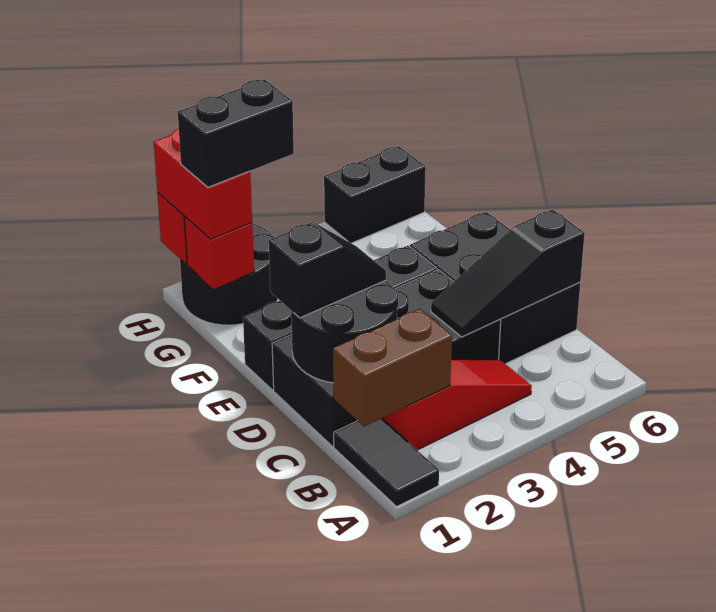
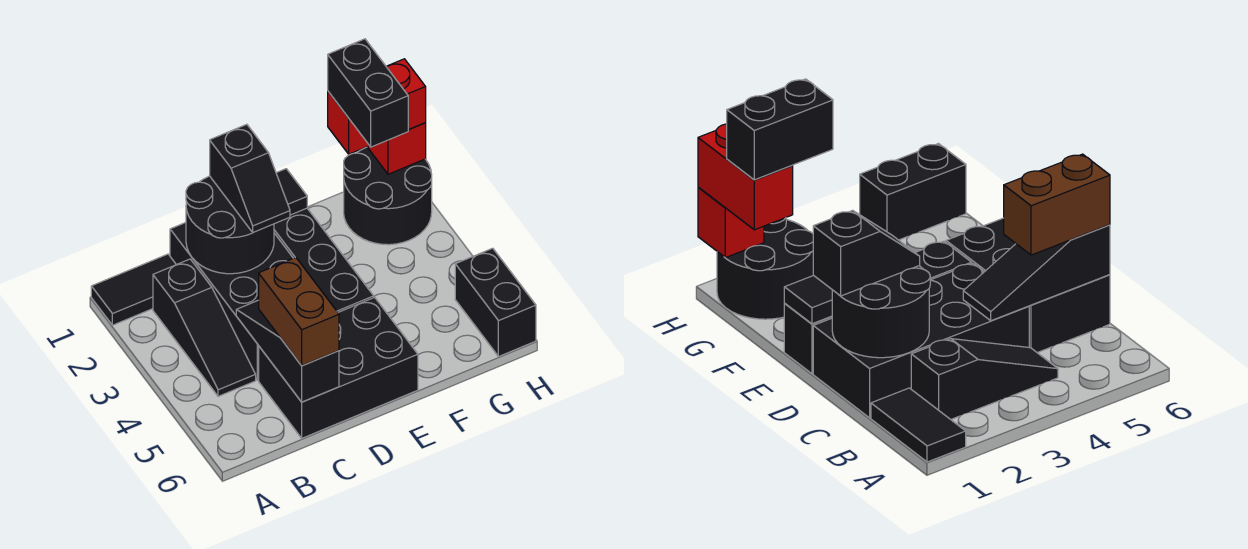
brown brick B1:B2 level 2 -> brown brick C5:C6 level 3
red slope B2:B4 level 1 top 2 -> black slope B2:B4 level 1 top 2
none -> black tile E1 level 2
red brick G1 level 2 -> none

